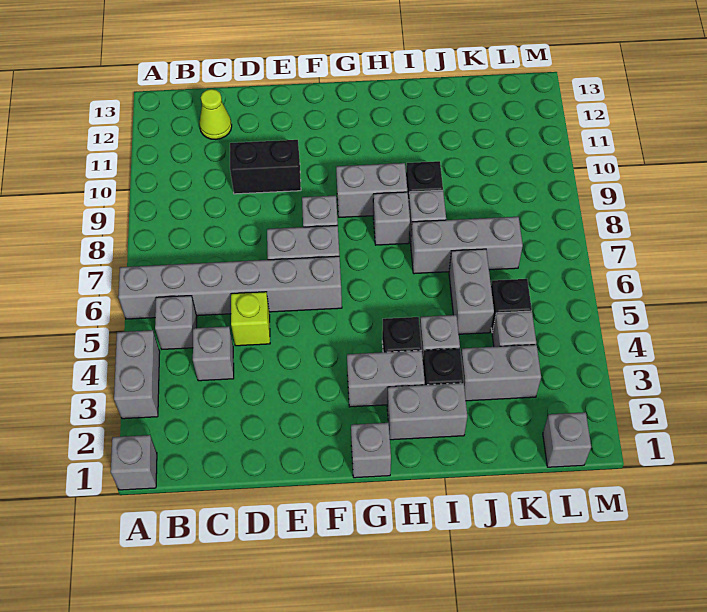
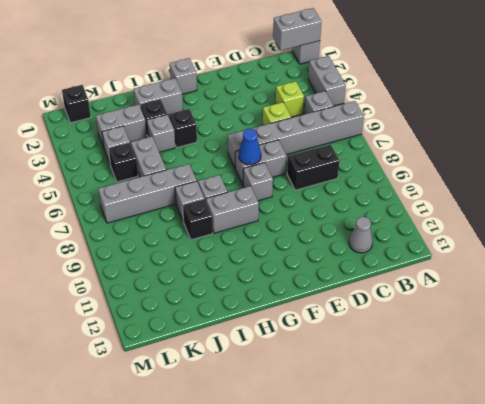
grey brick C4 level 1 -> lime brick C4 level 1
lime cone C12 level 1 -> grey cone C12 level 1
black brick D10:E10 level 1 -> black brick C8:D8 level 1
none -> blue cone F7 level 2
grey brick G3:H3 level 1 -> grey brick A1:B1 level 2
grey brick I7:K7 level 1 -> grey brick I7:L7 level 1
grey brick L1 level 1 -> black brick L1 level 1

